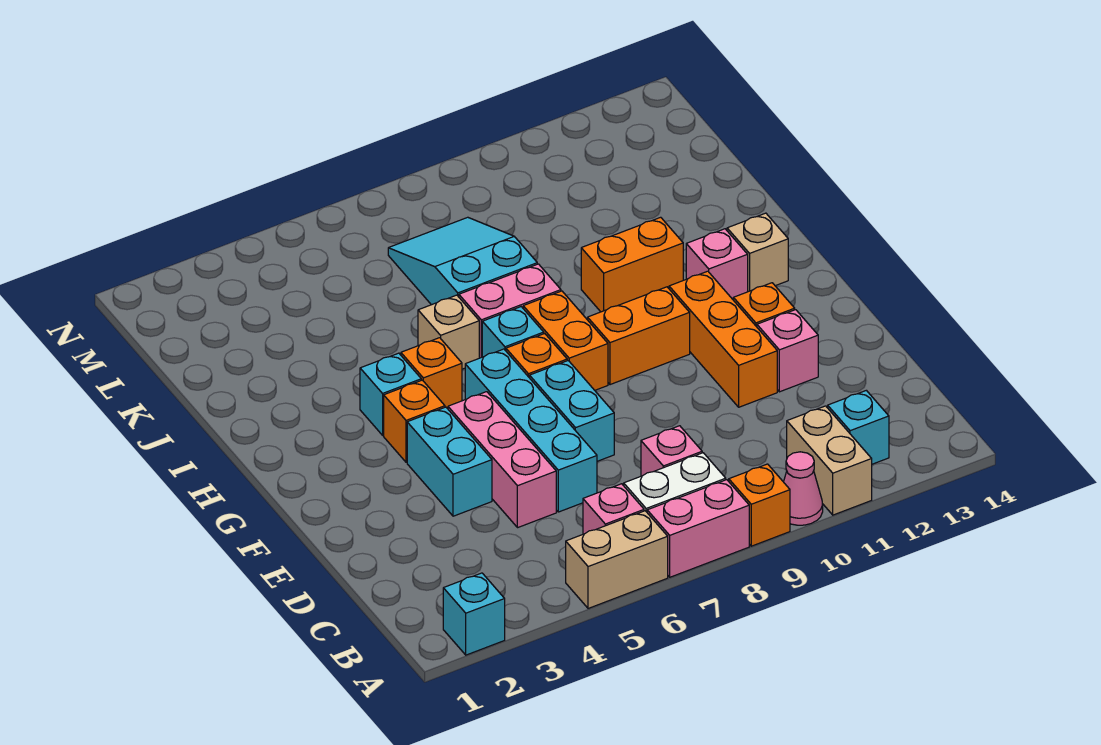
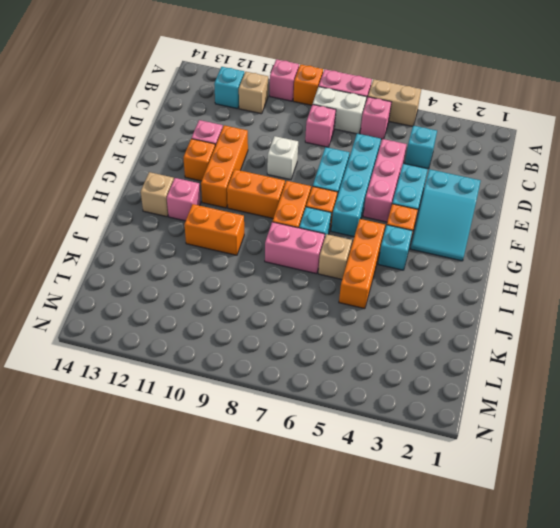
cyan brick A2 level 1 -> cyan brick C4 level 1
pink cone A10 level 1 -> pink brick A10 level 1
tan brick A11:B11 level 1 -> tan brick B11 level 1
none -> white brick E9 level 1
orange brick H5 level 1 -> orange brick H5:J5 level 1
cyan slope J7:L8 level 1 top J -> cyan slope E2:G3 level 1 top E

